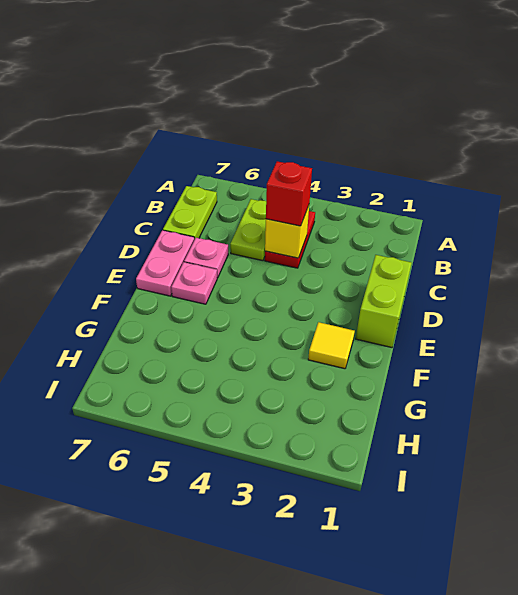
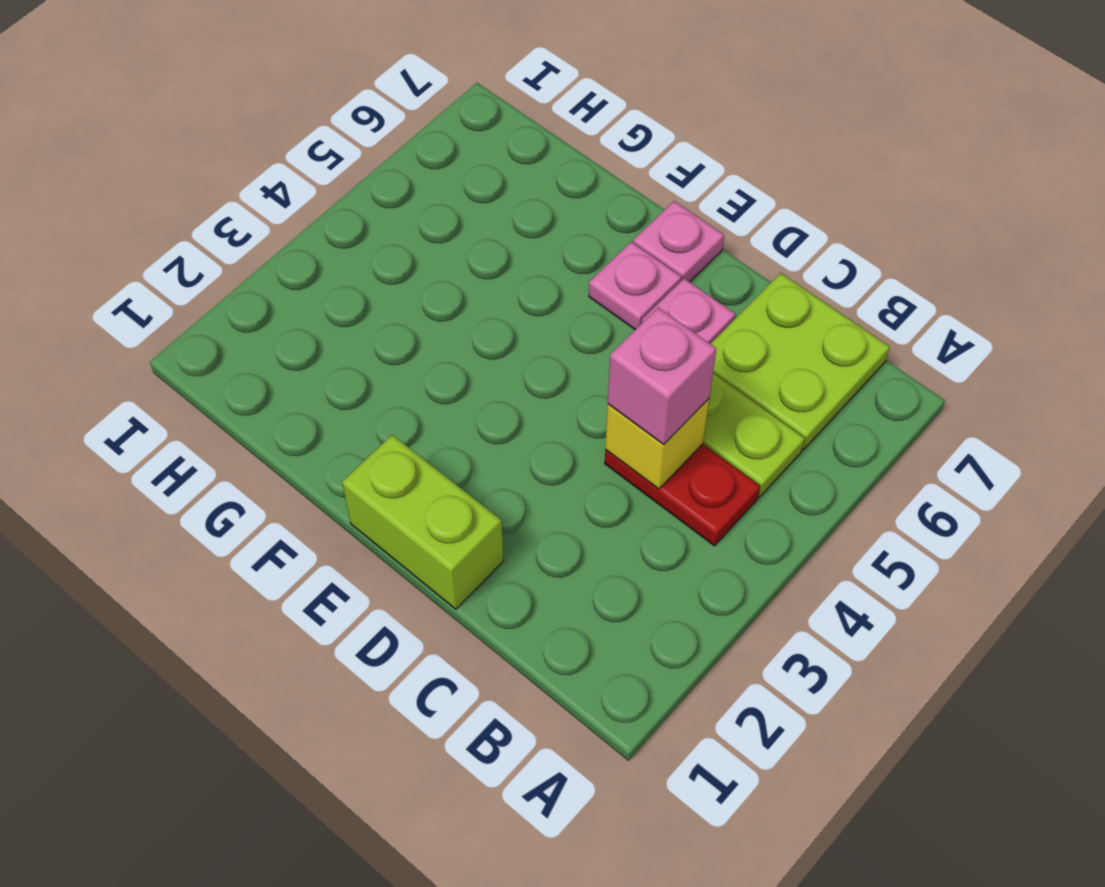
lime plate B7:C7 level 1 -> lime plate B6:C7 level 1
red brick C4 level 3 -> pink brick C4 level 3
pink plate D7:E7 level 1 -> pink plate E7 level 1
yellow tile F2 level 1 -> none

